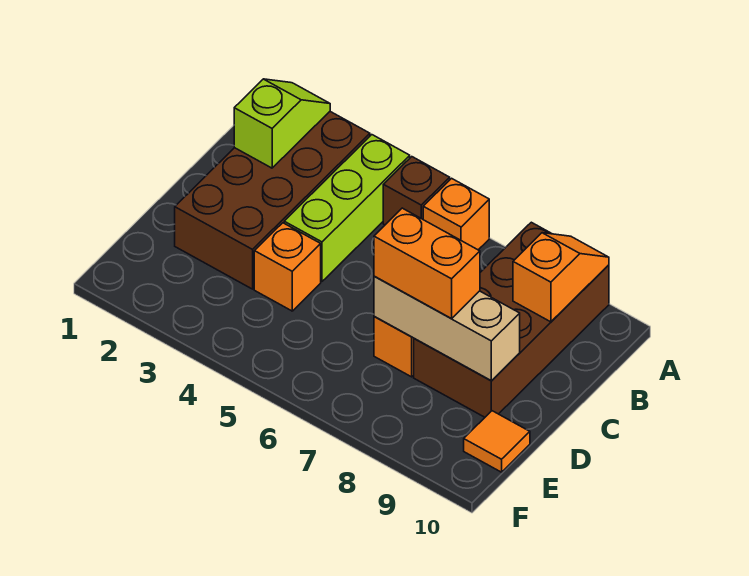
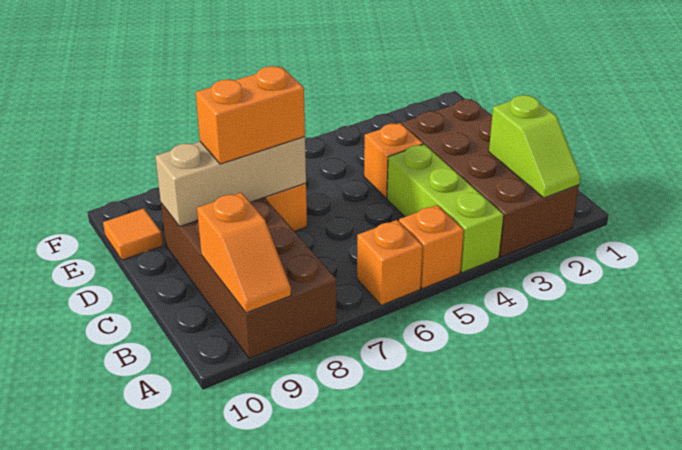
brown brick A5 level 1 -> orange brick A5 level 1

